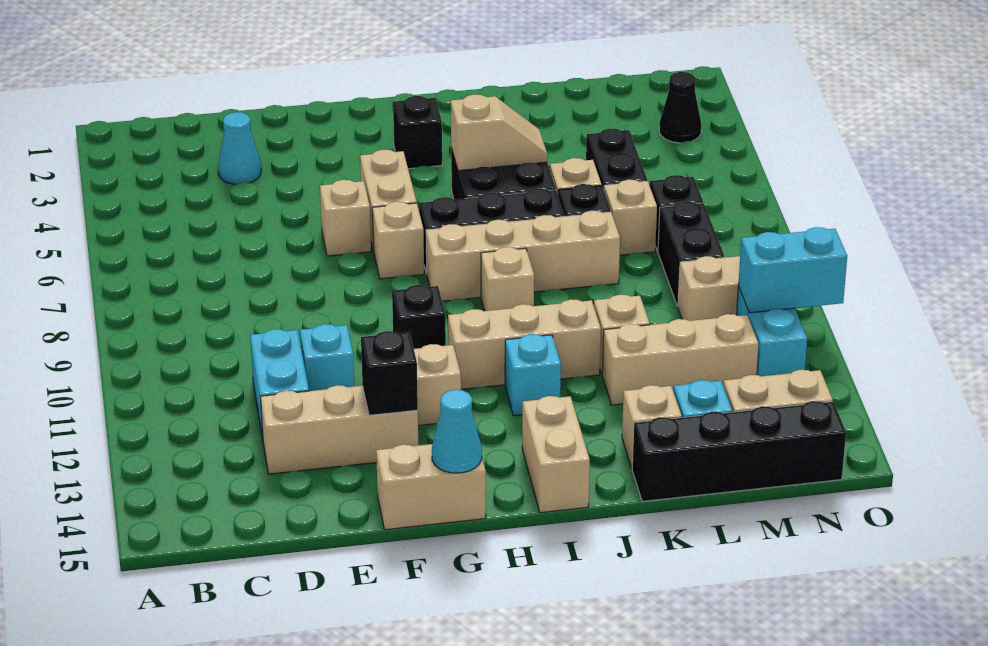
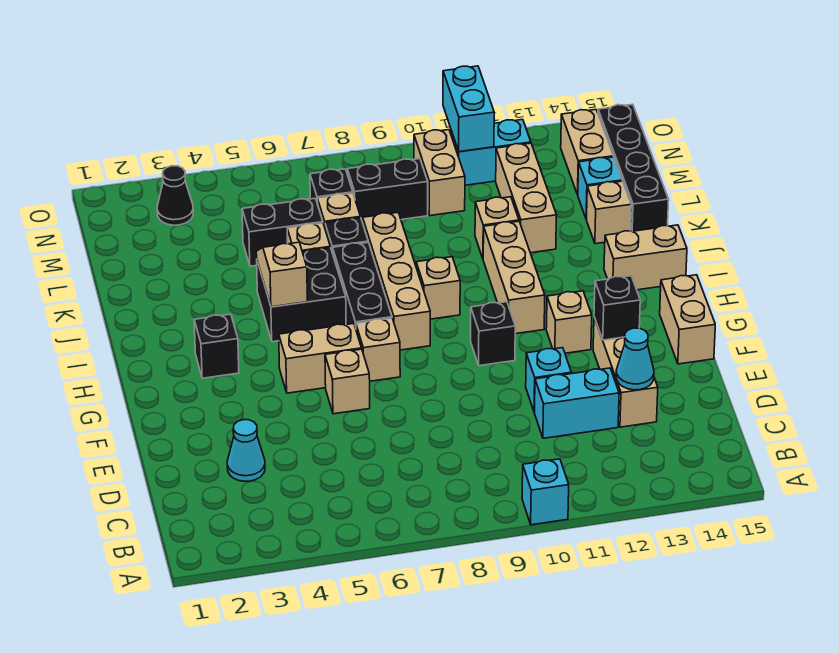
cyan cone G15 level 2 -> cyan cone D13 level 2
cyan brick I12 level 1 -> cyan brick A10 level 1

